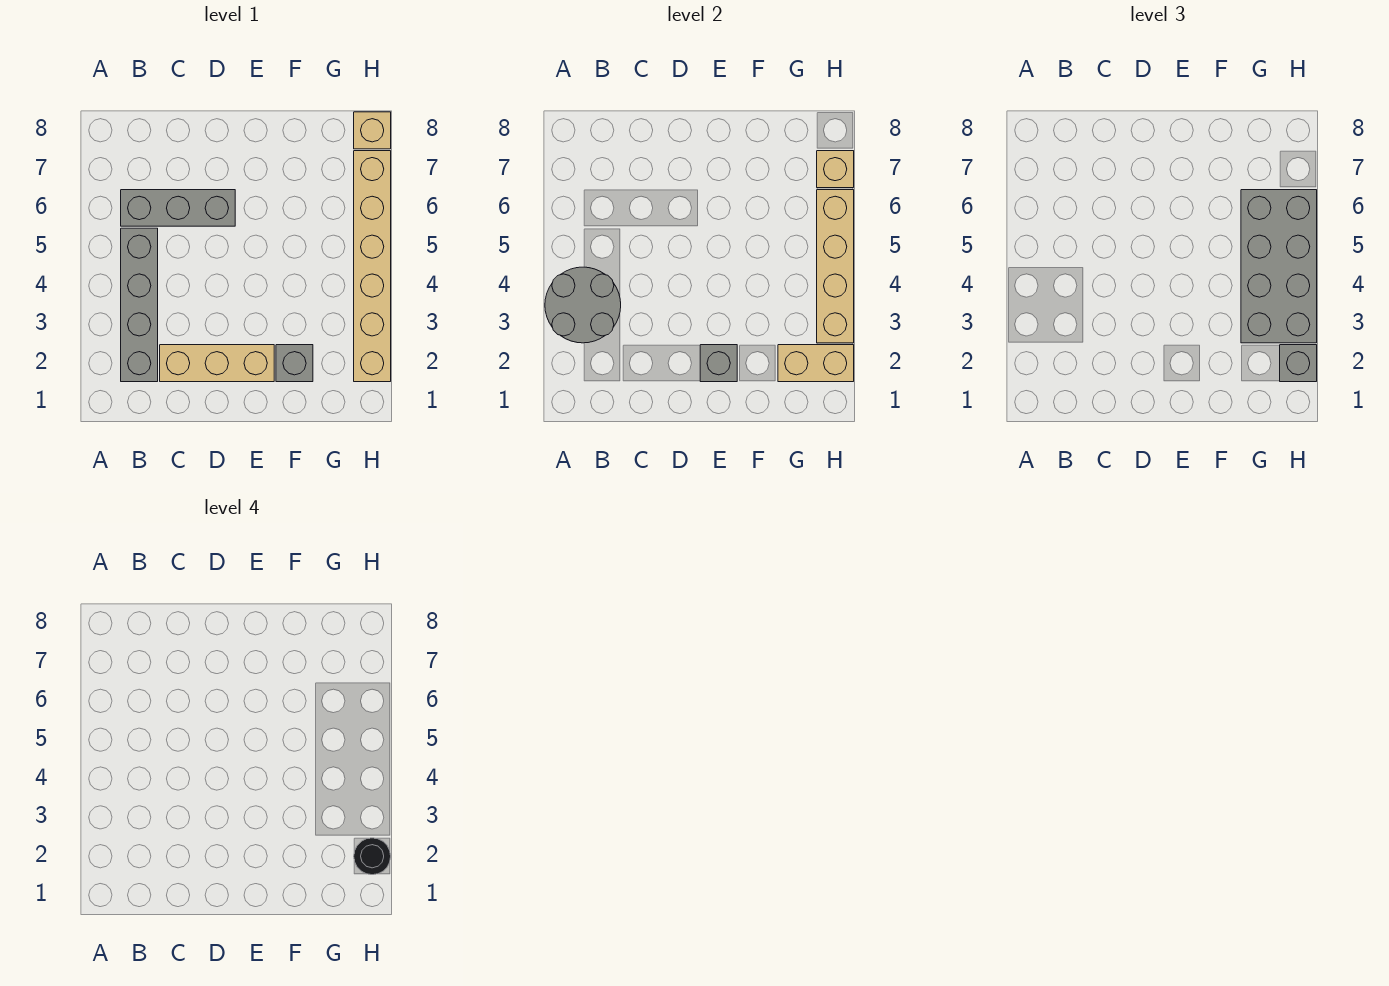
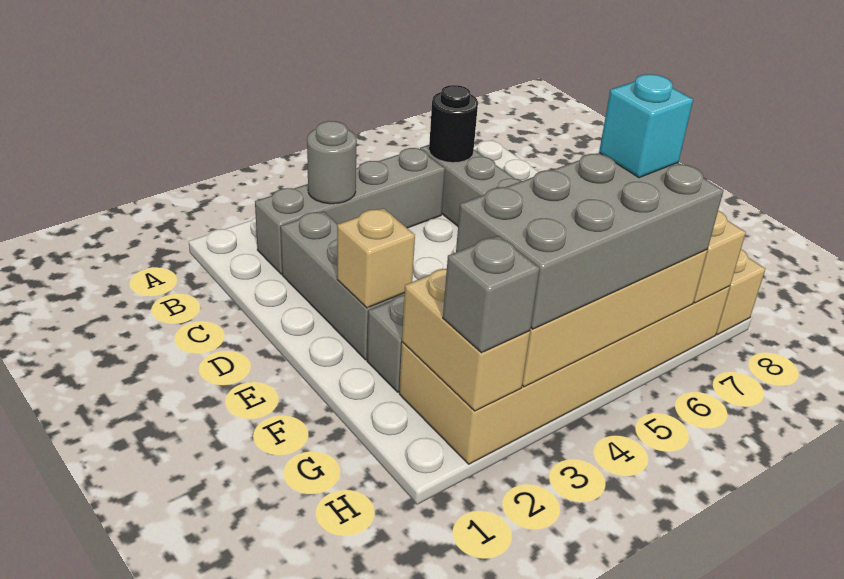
grey round brick A3:B4 level 2 -> grey round brick B3 level 2
tan brick C2:E2 level 1 -> grey brick C2:E2 level 1
grey brick E2 level 2 -> tan brick E2 level 2
none -> cyan brick G6 level 4
tan brick H2:H7 level 1 -> tan brick G2:H7 level 1
black round brick H2 level 4 -> black round brick B6 level 2

